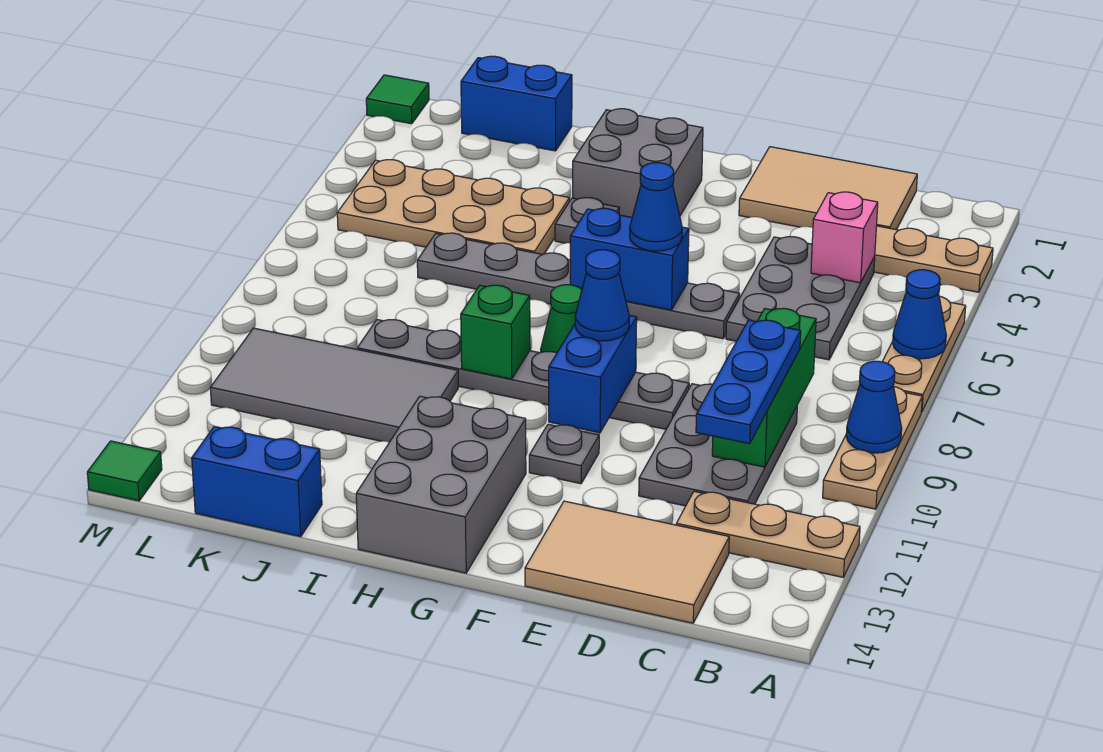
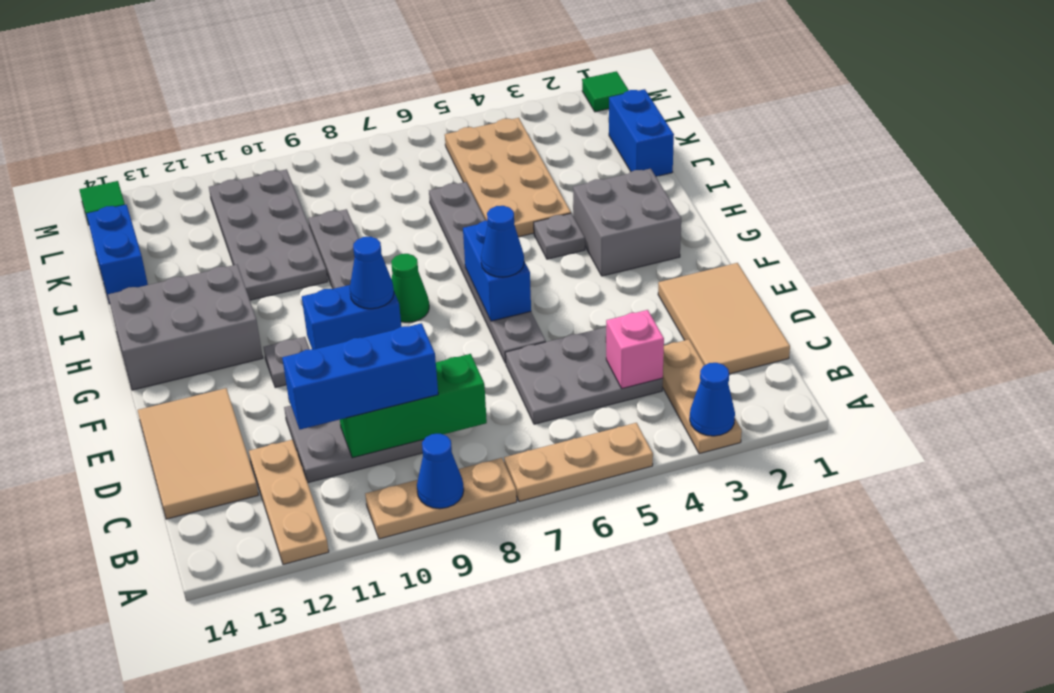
blue cone A6 level 2 -> blue cone A3 level 2
blue plate C9:C11 level 3 -> blue brick C9:C11 level 3
green brick H9 level 2 -> none
grey tile I10:L11 level 1 -> grey plate I10:L11 level 1

